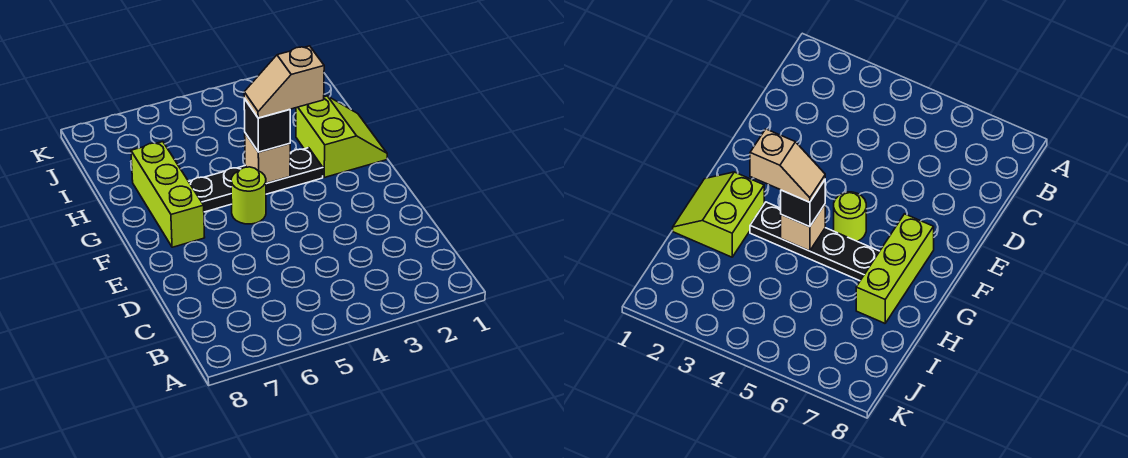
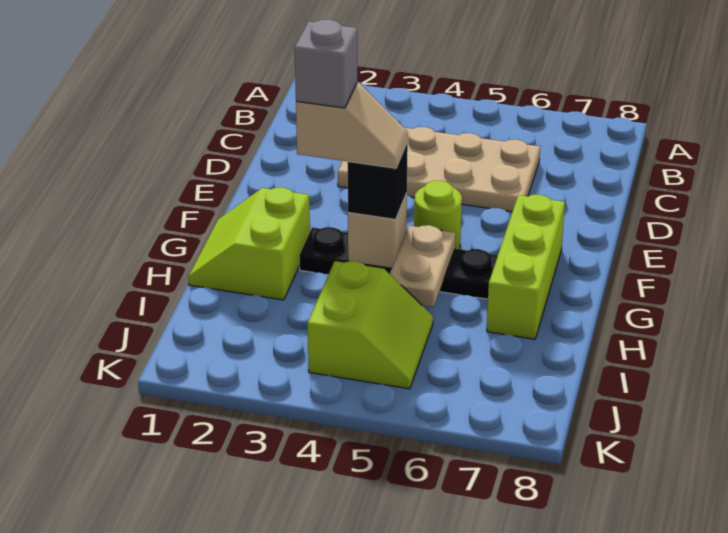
none -> tan plate C3:D6 level 1
none -> grey brick G3 level 5
none -> tan plate G5:H5 level 2
none -> lime slope I4:J5 level 1 top 4

